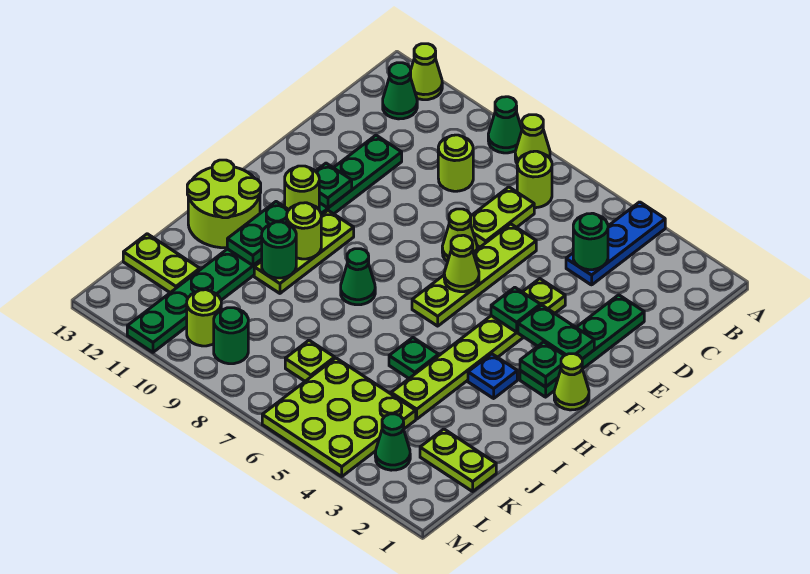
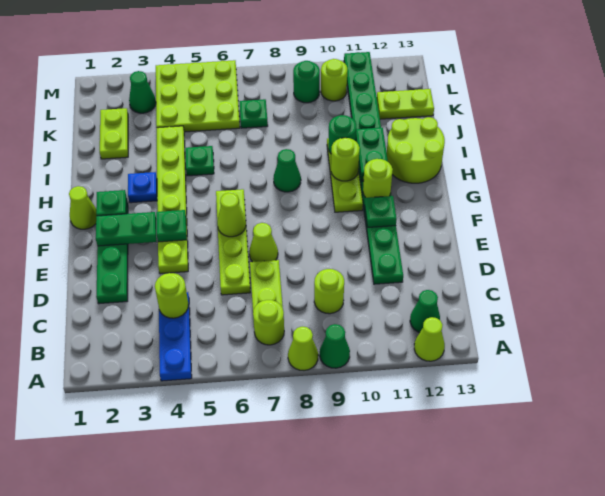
green round brick C4 level 2 -> lime round brick C4 level 2
lime plate K1:K2 level 1 -> lime plate J2:K2 level 1
lime plate K7 level 1 -> green plate K7 level 1

